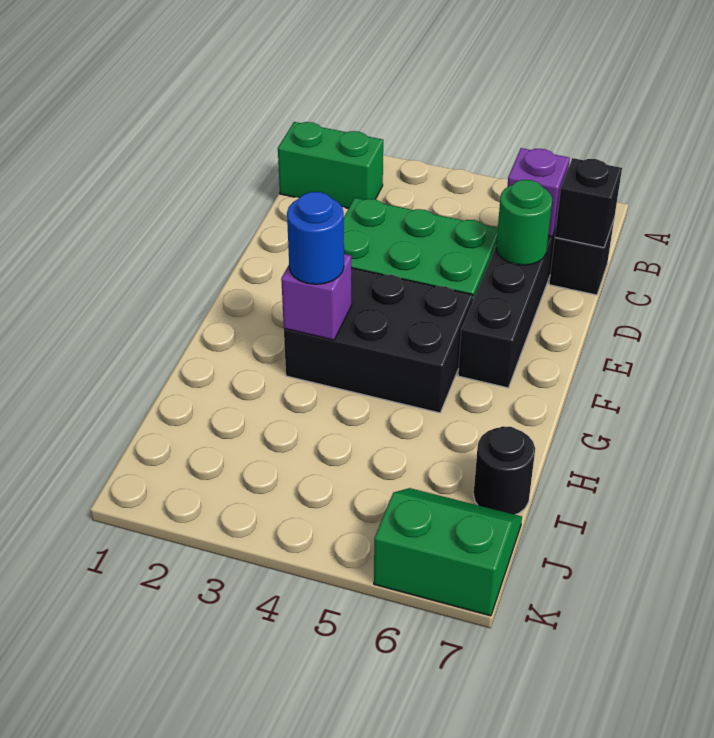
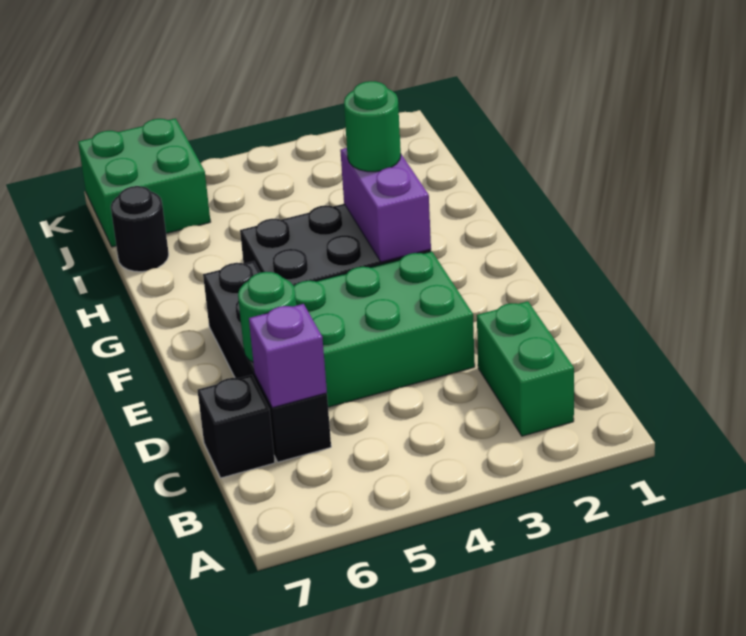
green brick B1:B2 level 1 -> green brick B2:C2 level 1
black brick C7 level 2 -> none
purple brick G3 level 2 -> purple brick F3:G3 level 2
blue round brick G3 level 3 -> green round brick G3 level 3
green slope J6:K7 level 1 top K -> green brick J6:K7 level 1

